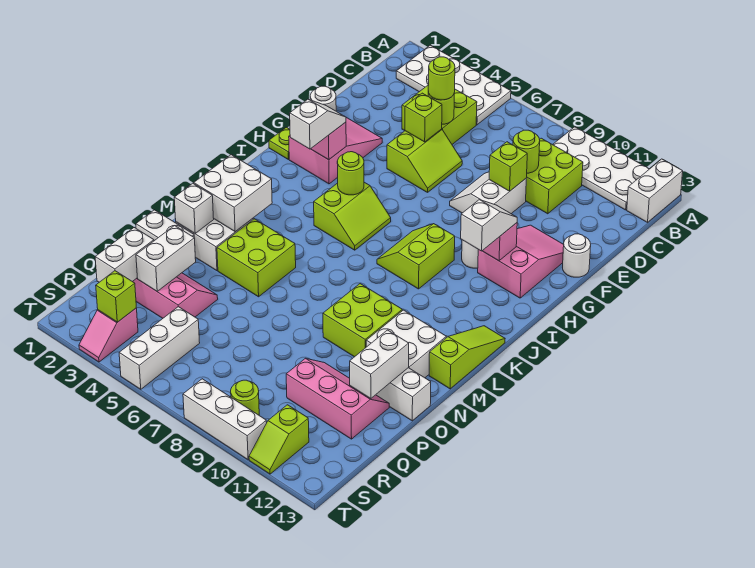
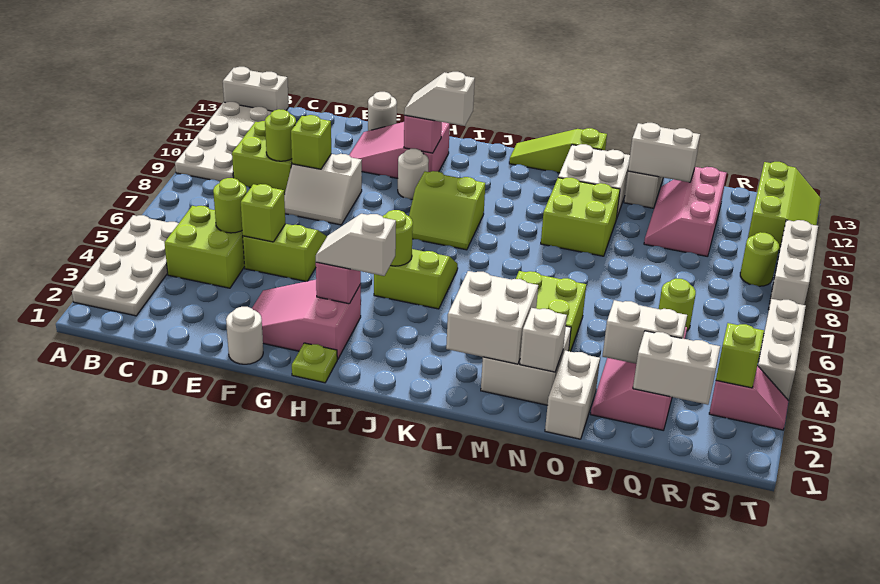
lime round brick D5 level 3 -> lime round brick Q6 level 1
white brick R5:T5 level 1 -> white brick T4:T6 level 1
lime slope S11:T11 level 1 top S -> lime slope S11:T13 level 1 top S

